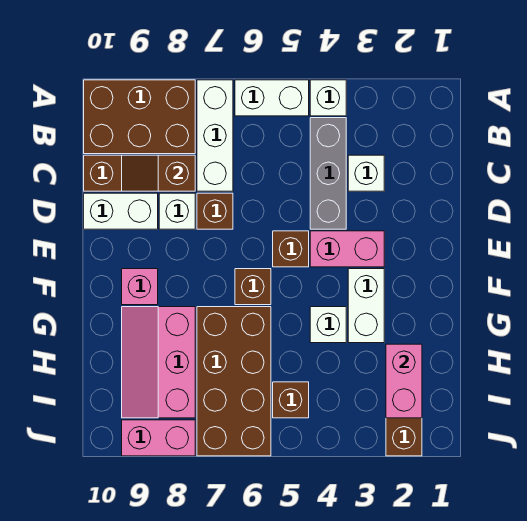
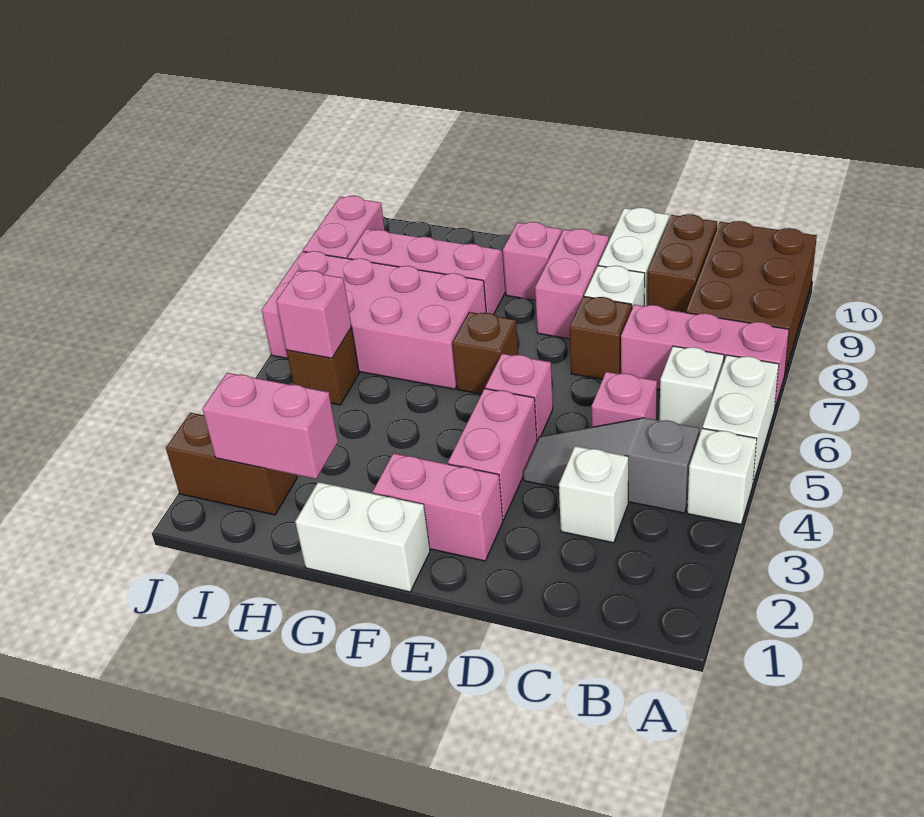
white brick A7:C7 level 1 -> pink brick A7:C7 level 1
grey brick B4:D4 level 1 -> grey slope B4:D4 level 1 top B
none -> pink brick C5 level 1
brown slope C8:C9 level 2 top 8 -> none
none -> pink brick E2:F2 level 1
brown brick E5 level 1 -> pink brick E5 level 1
none -> pink brick E8:E9 level 1
white brick F3:G3 level 1 -> white brick F1:G1 level 1
white brick G4 level 1 -> white brick B6 level 1
brown brick G6:J7 level 1 -> pink brick G6:J7 level 1
none -> pink brick I5 level 2

